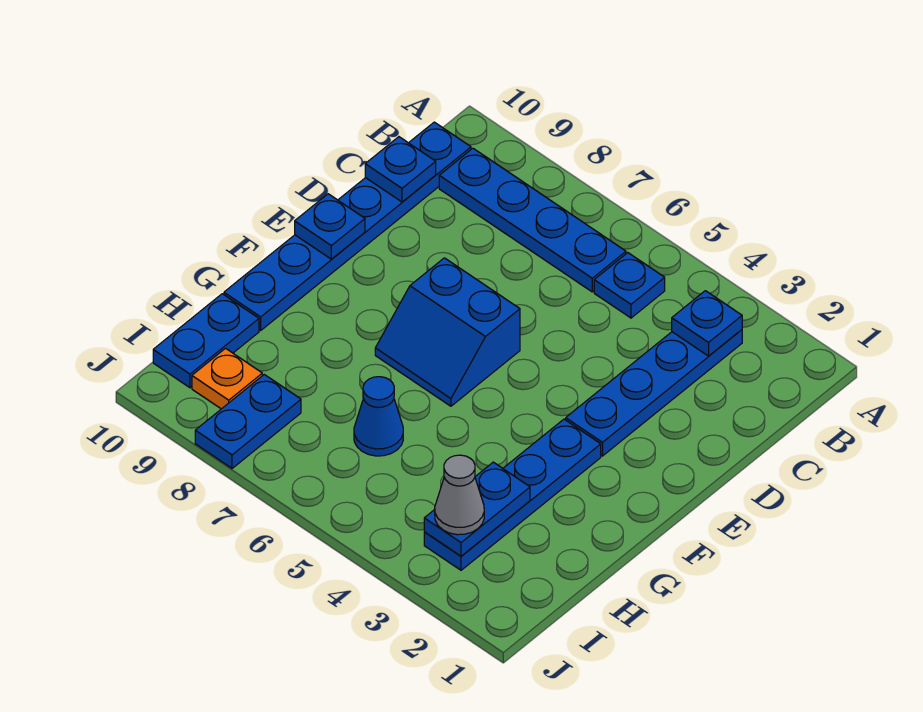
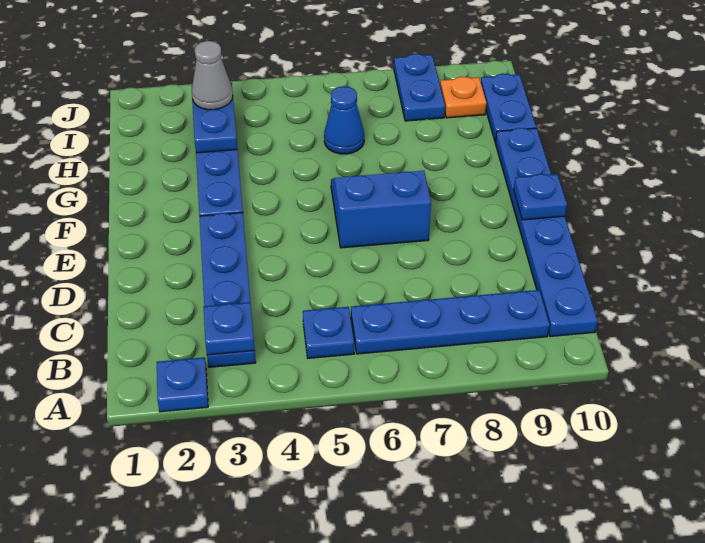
blue plate C10 level 2 -> blue plate A2 level 1

